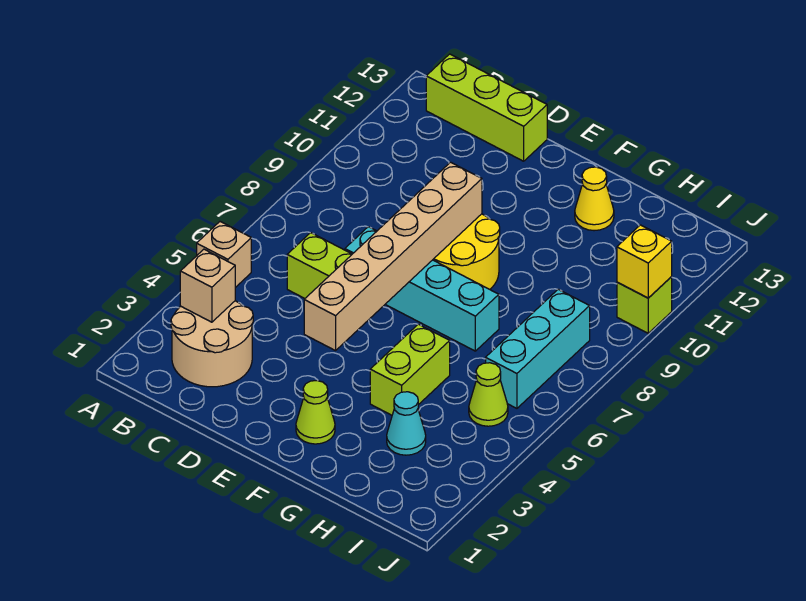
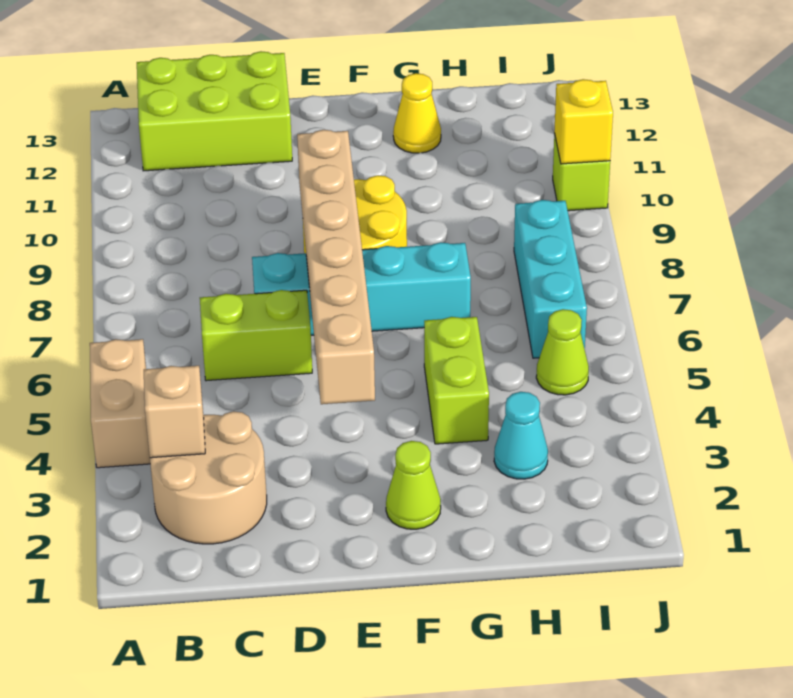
tan brick A5 level 1 -> tan brick A4:A5 level 1
lime brick B13:D13 level 1 -> lime brick B12:D13 level 1

